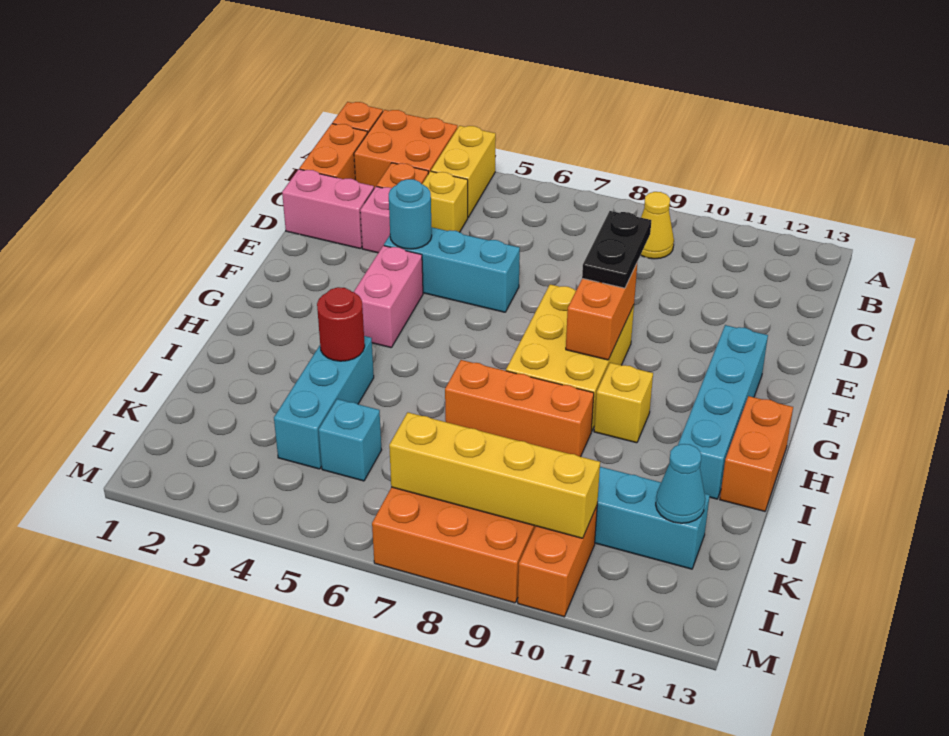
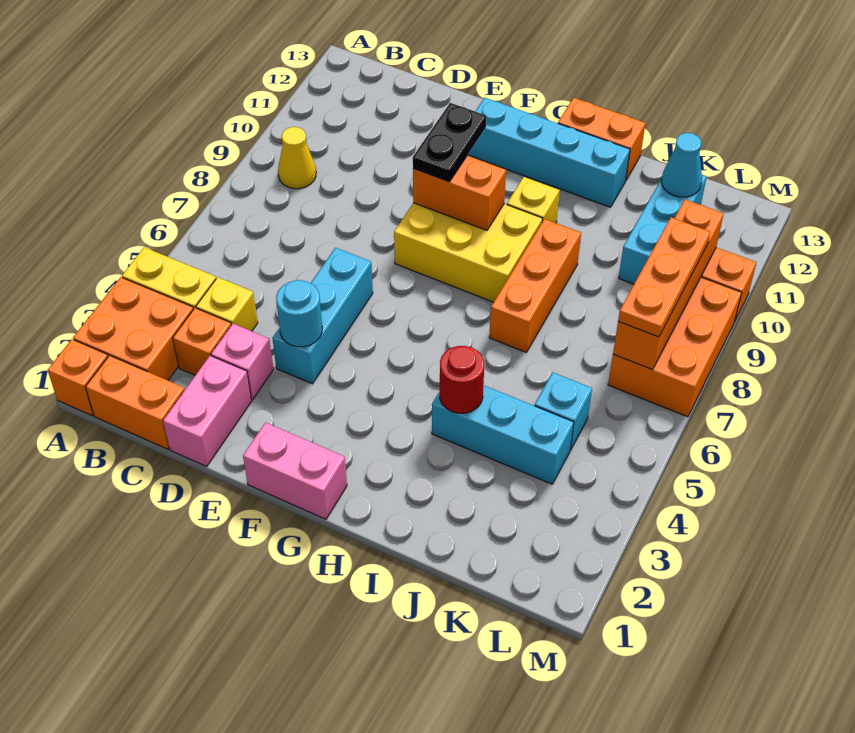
black plate E9:F9 level 3 -> black plate F9:F10 level 3
pink brick F4:G4 level 1 -> pink brick F1:G1 level 1
yellow brick L7:L10 level 2 -> orange brick L7:L10 level 2
none -> orange plate L7:L9 level 3

